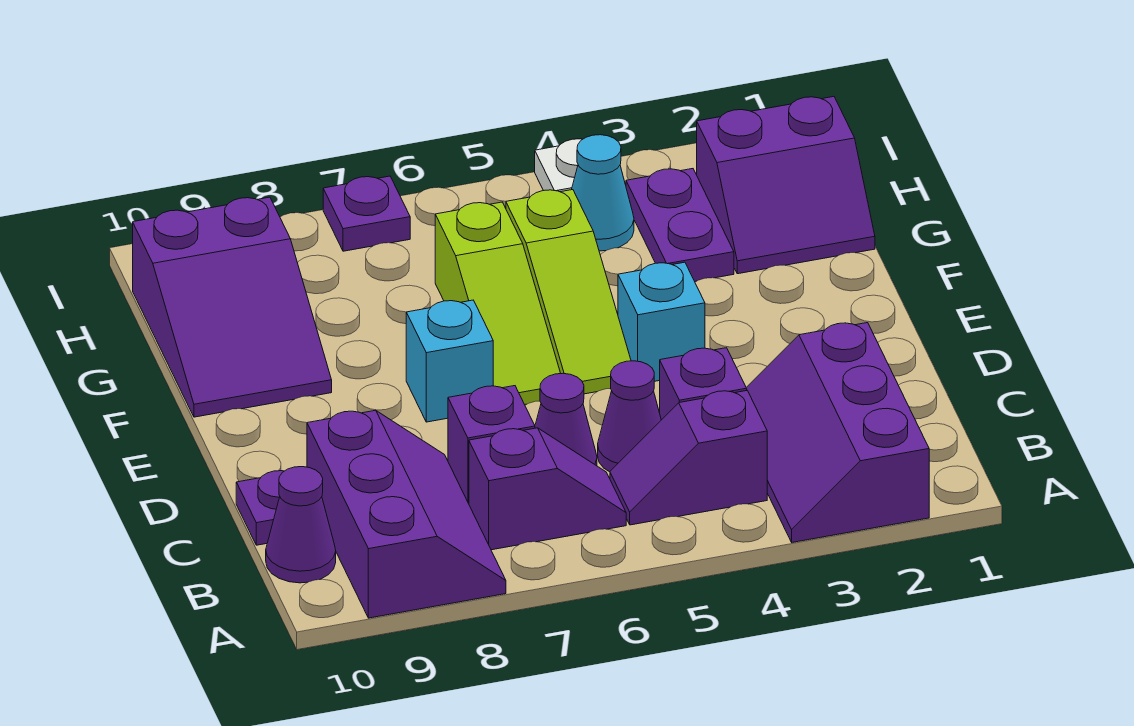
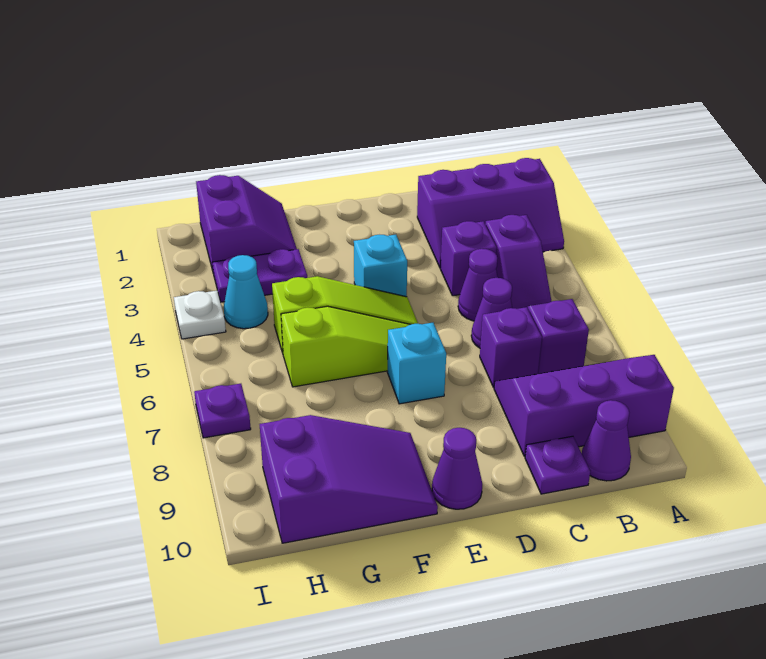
none -> purple cone E10 level 1

